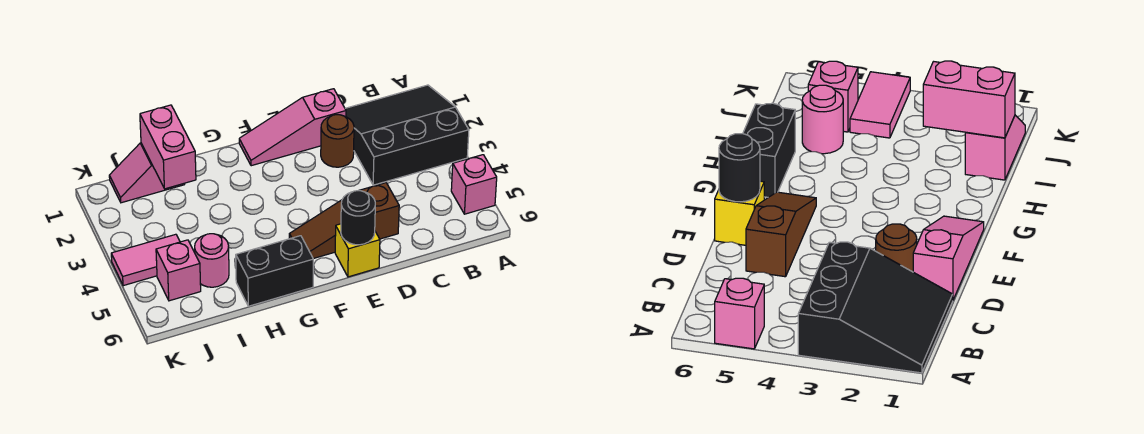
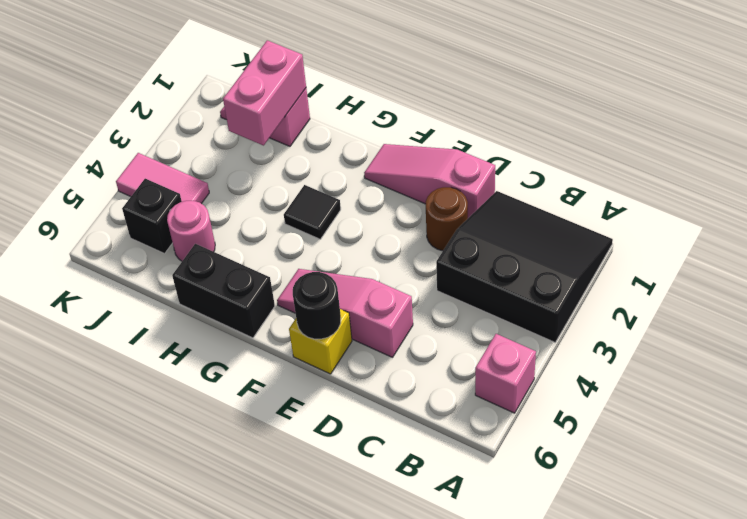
brown slope D5:F5 level 1 top D -> pink slope D5:F5 level 1 top D
none -> black tile G3 level 1
pink brick J5 level 1 -> black brick J5 level 1

